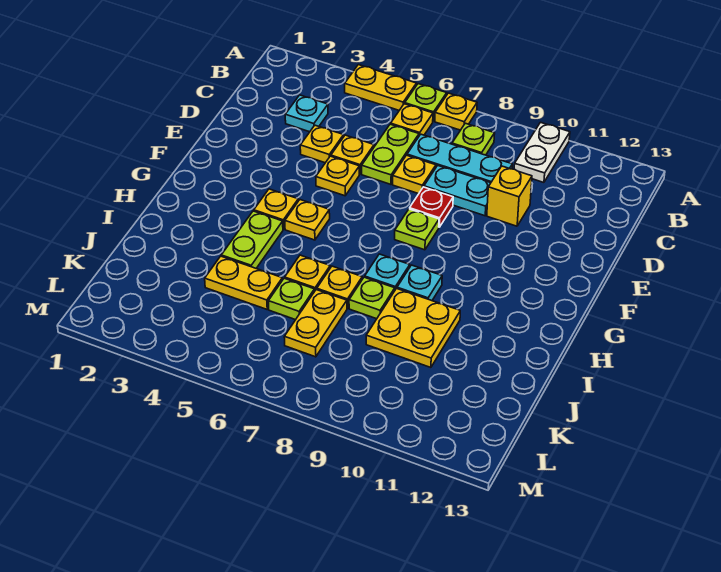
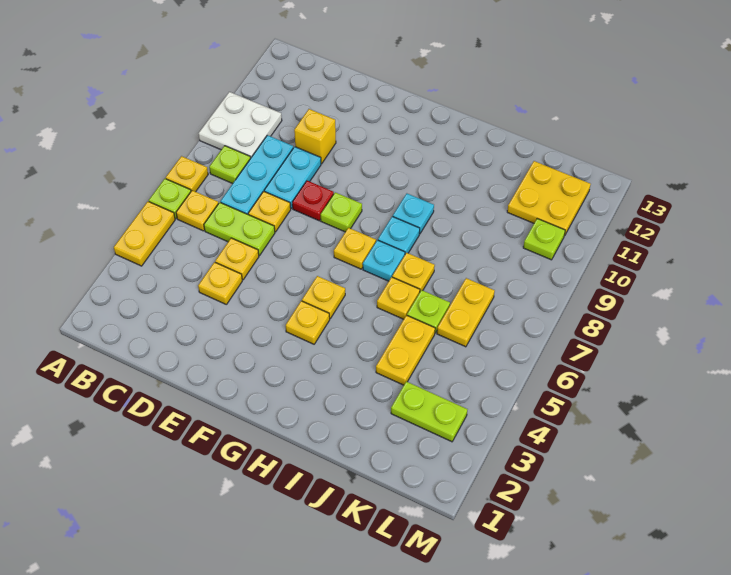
white plate A10:B10 level 1 -> white plate A9:B10 level 1
cyan plate C3 level 1 -> cyan plate H7 level 1
yellow plate E5 level 1 -> yellow plate G7 level 1
lime plate H4:I4 level 1 -> lime plate K3:L3 level 1
lime plate I8 level 1 -> lime plate L10 level 1
yellow plate I9:J10 level 1 -> yellow plate K11:L12 level 1
yellow plate J7:K7 level 1 -> yellow plate K6:K7 level 1

